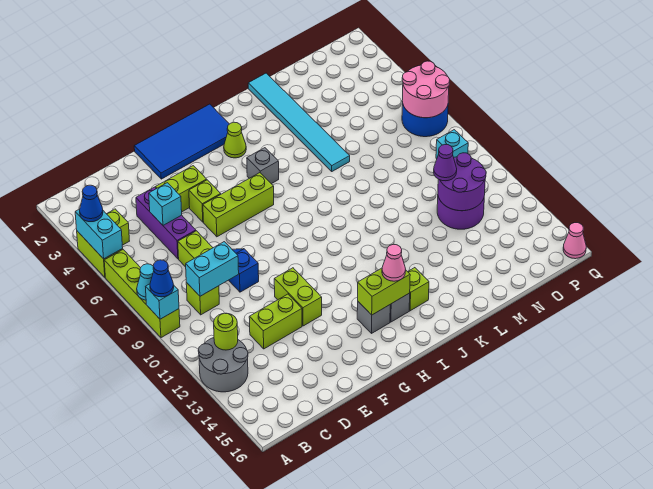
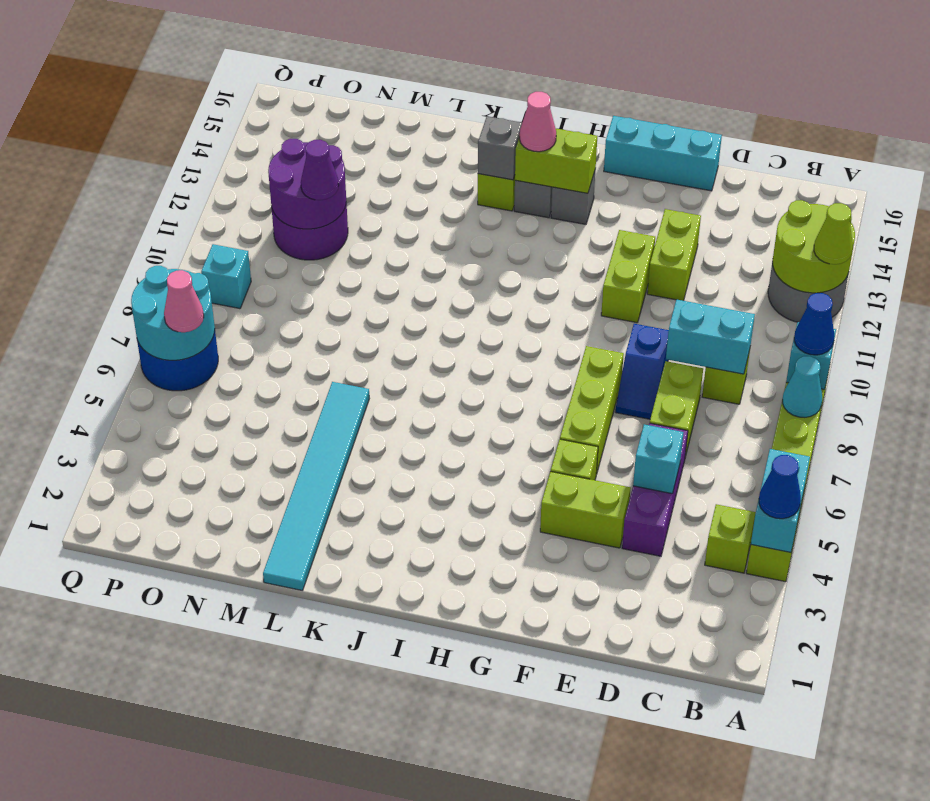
lime round brick B12 level 2 -> lime round brick A12:B13 level 2
lime brick D12:E12 level 1 -> lime brick E12:E13 level 1
none -> cyan brick E16:G16 level 1
blue tile F1:I2 level 1 -> none
lime brick F6:H6 level 1 -> lime brick F6:F8 level 1
lime cone I3 level 1 -> lime cone A12 level 3
grey brick I5 level 1 -> grey brick J14 level 2
pink round brick P6:Q7 level 2 -> cyan round brick P6:Q7 level 2
pink cone Q16 level 1 -> pink cone P6 level 3

